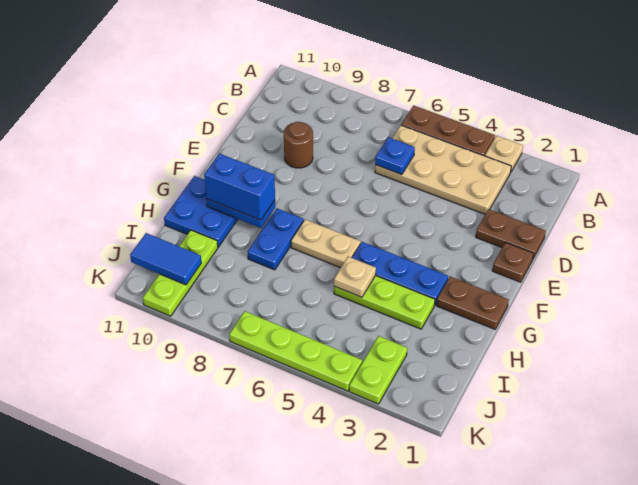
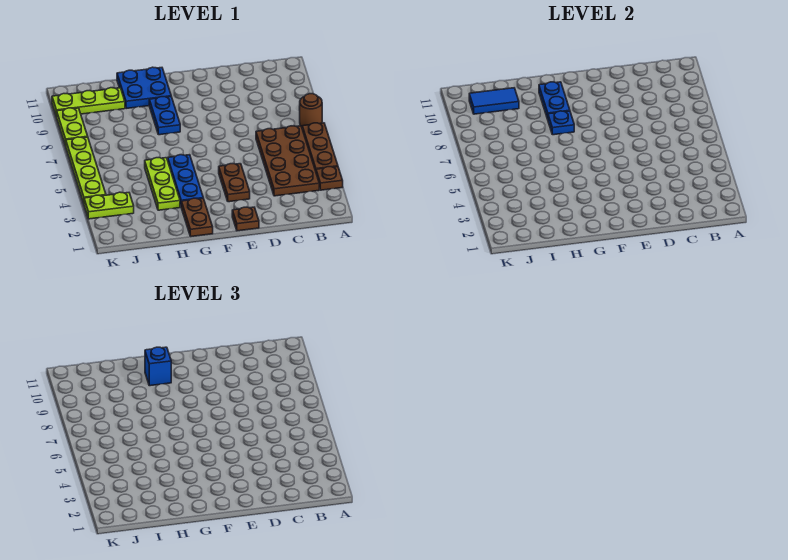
tan plate A3 level 1 -> brown plate A3 level 1
tan plate B3:C6 level 1 -> brown plate B3:C6 level 1
blue plate C6 level 2 -> blue plate G8 level 2
brown plate D1:D2 level 1 -> brown plate E3:E4 level 1
brown round brick D9 level 1 -> brown round brick A7 level 1
tan plate G6:G7 level 1 -> none
blue plate G8:H8 level 1 -> blue plate G8:G9 level 1
blue brick G9:G10 level 3 -> blue brick G10 level 3
tan plate H5 level 2 -> none
blue tile J10:J11 level 2 -> blue tile I10:J10 level 2
none -> lime plate K8:K9 level 1

